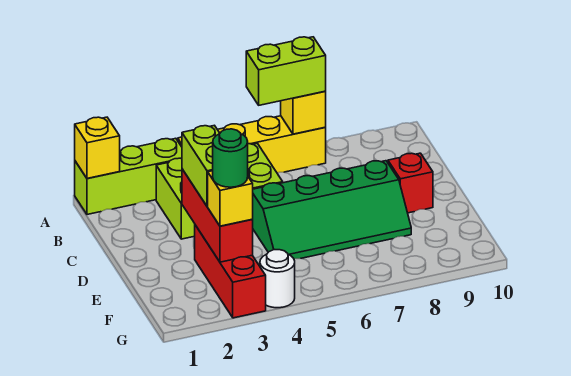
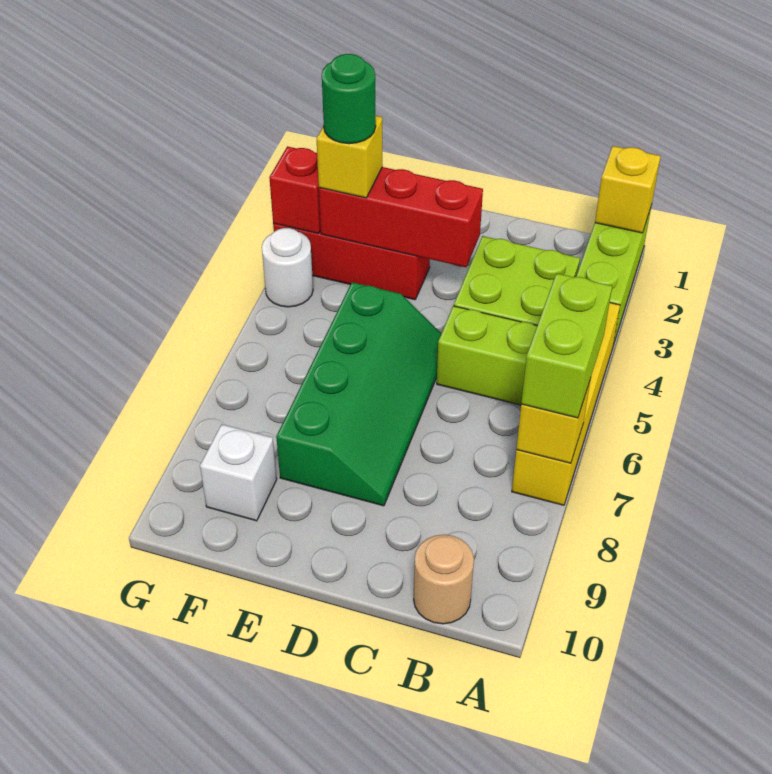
none -> tan round brick B10 level 1
lime brick D3:E3 level 3 -> none
green slope D5:E8 level 1 top D -> green slope D5:E8 level 1 top E
red brick D9 level 1 -> red brick G3 level 2
none -> white brick F9 level 1

